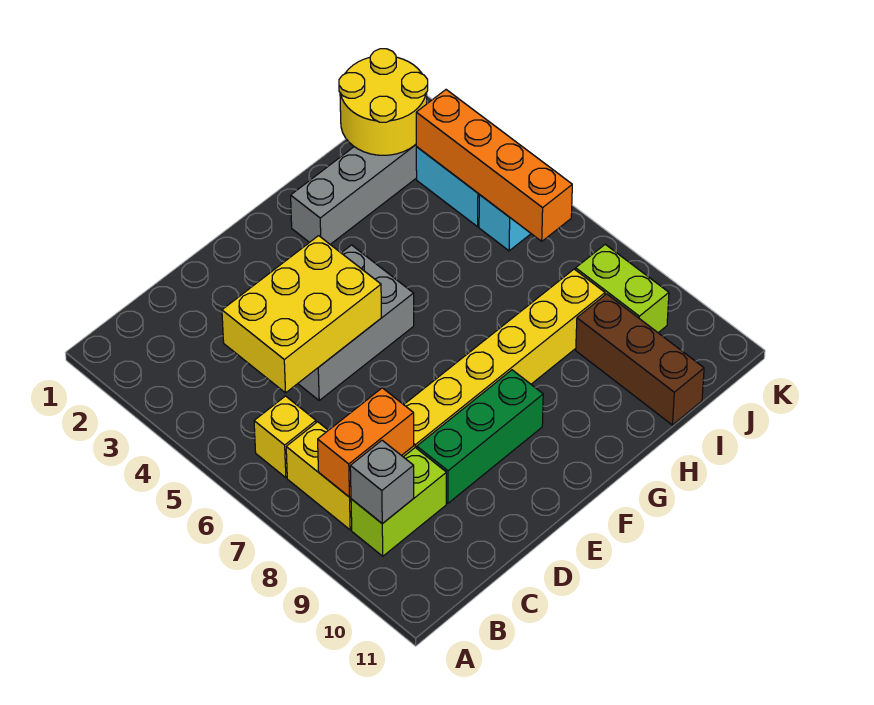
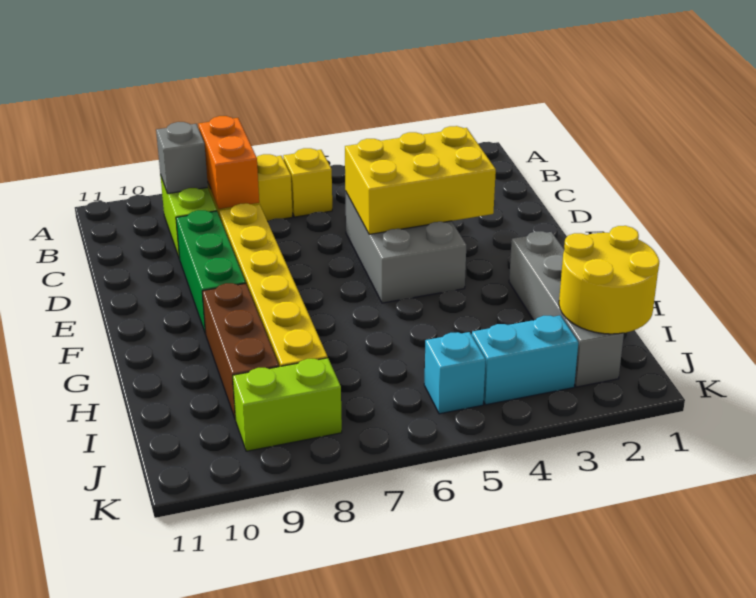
yellow brick C4:E5 level 2 -> yellow brick D3:E5 level 2
brown brick I9:I11 level 1 -> brown brick G9:I9 level 1
orange brick J3:J6 level 2 -> none

